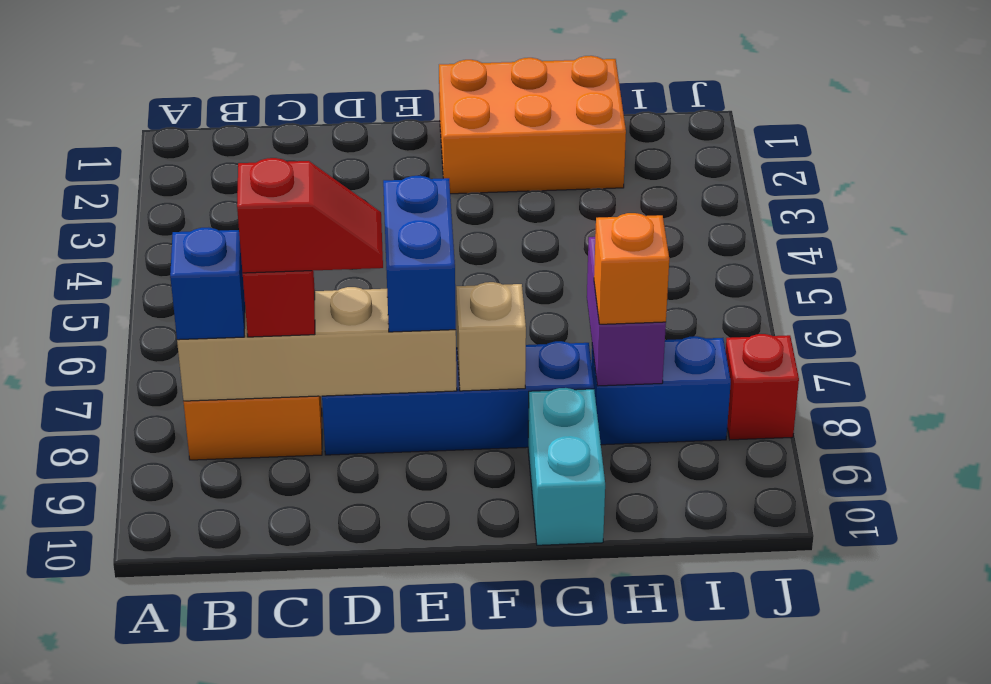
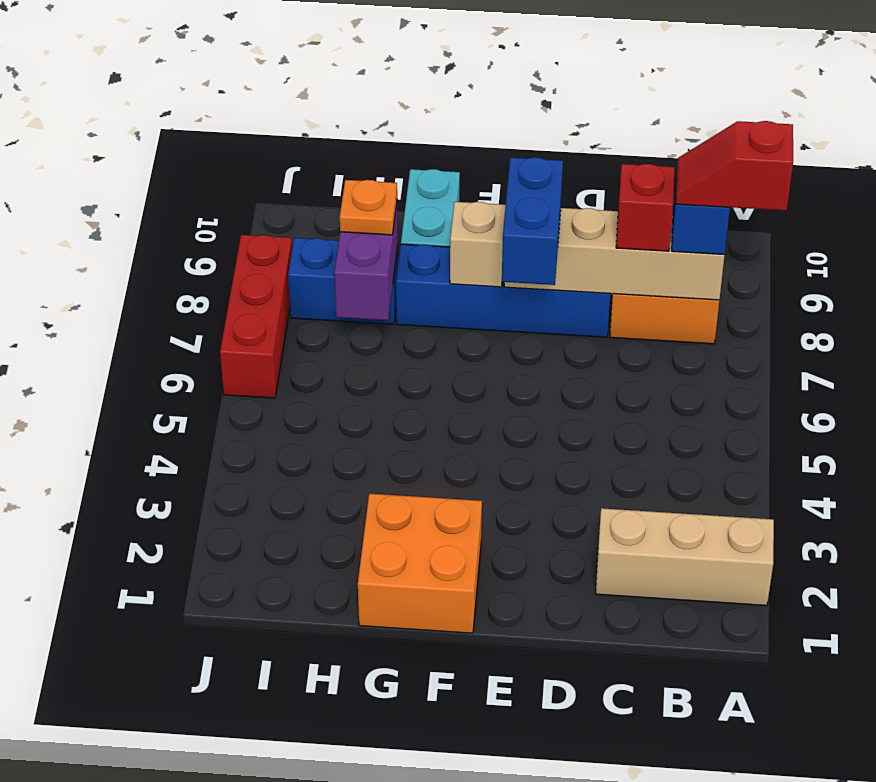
none -> tan brick A2:C2 level 1
red slope C8:D8 level 4 top C -> red slope A8:B8 level 4 top A
orange brick F1:H2 level 1 -> orange brick F1:G2 level 1
orange brick H8 level 3 -> orange plate H8 level 3
red brick J8 level 1 -> red brick J6:J8 level 1

